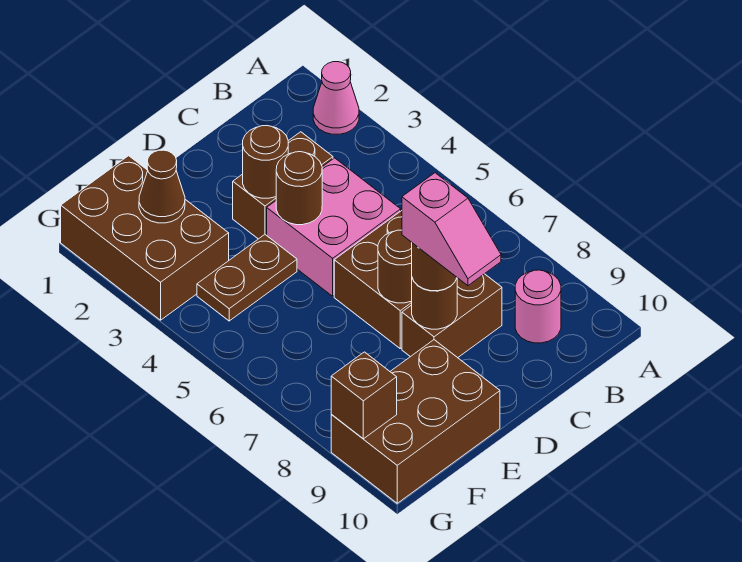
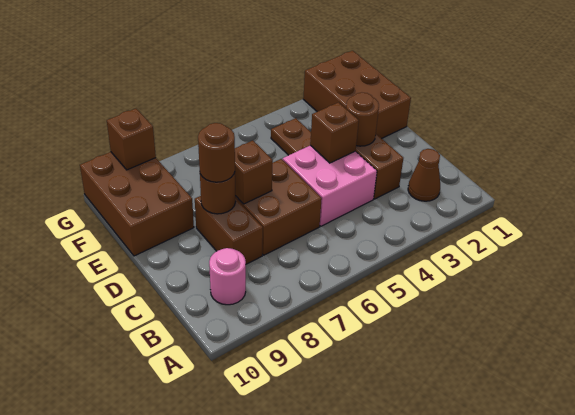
pink cone A2 level 1 -> none
brown round brick D4 level 2 -> brown brick D4 level 2
brown round brick D7 level 2 -> brown brick D7 level 2
pink slope D8:D9 level 4 top 8 -> none
brown brick F1:G3 level 1 -> brown brick E1:G2 level 1
brown cone F2 level 2 -> brown cone B2 level 1

